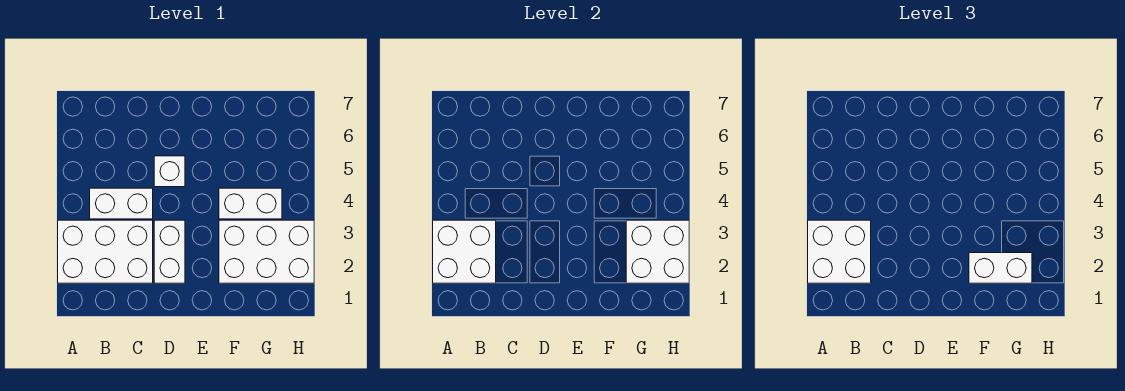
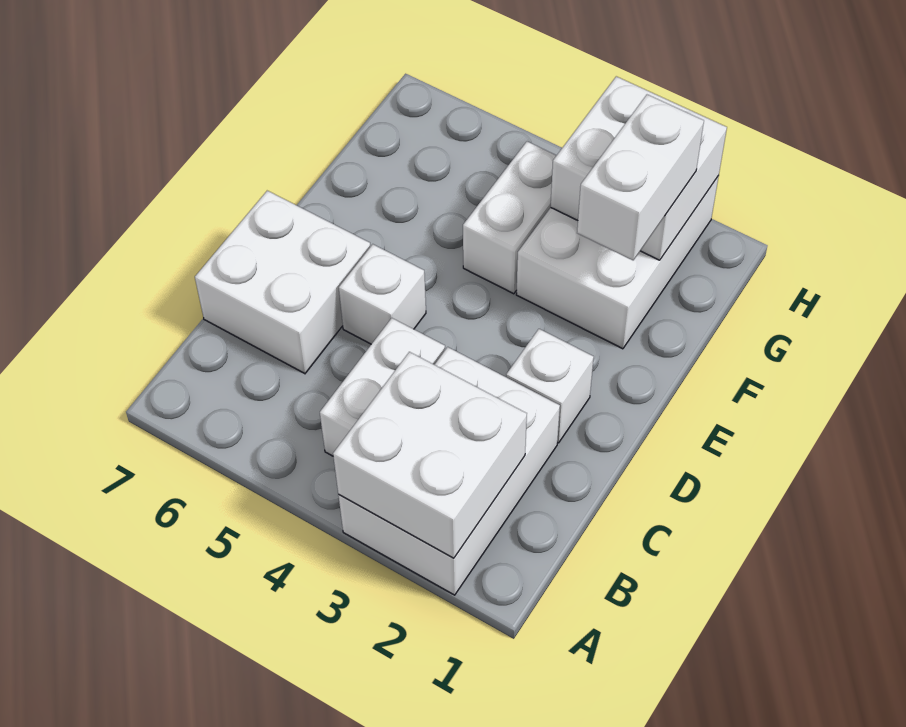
white brick A2:B3 level 3 -> white brick C6:D7 level 1
white brick D2:D3 level 1 -> white brick D2 level 1

